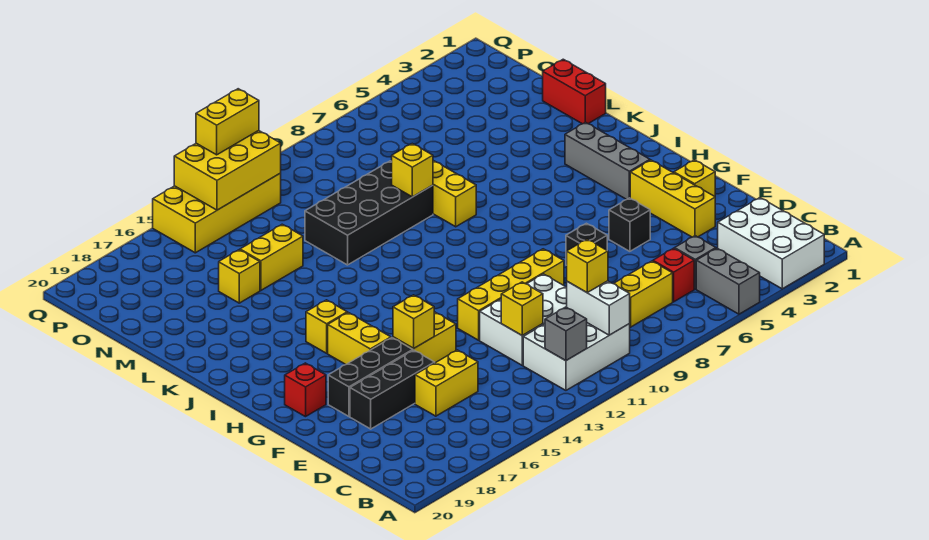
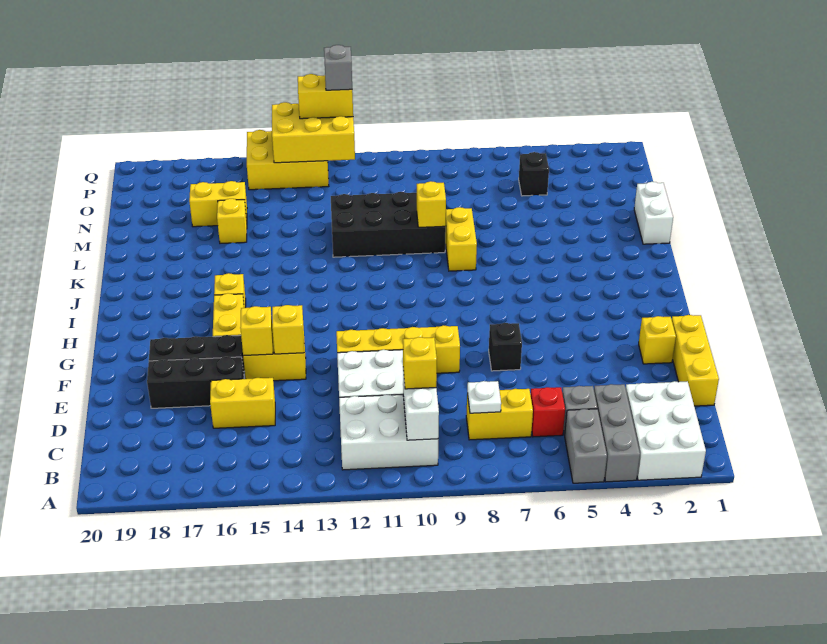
grey brick B12 level 2 -> grey brick Q12 level 4
none -> white plate C8 level 2
yellow brick D12 level 2 -> yellow brick F14 level 2
yellow brick E3:G3 level 1 -> yellow brick D1:F1 level 1
black brick F5 level 1 -> black brick O5 level 1
red brick G19 level 1 -> none
grey brick H3:J3 level 1 -> grey brick A4:C4 level 1
red brick L1:M1 level 1 -> white brick L1:M1 level 1
yellow brick M14:M15 level 1 -> yellow brick N16:N17 level 1
yellow brick P12:Q15 level 1 -> yellow brick P13:Q15 level 1

